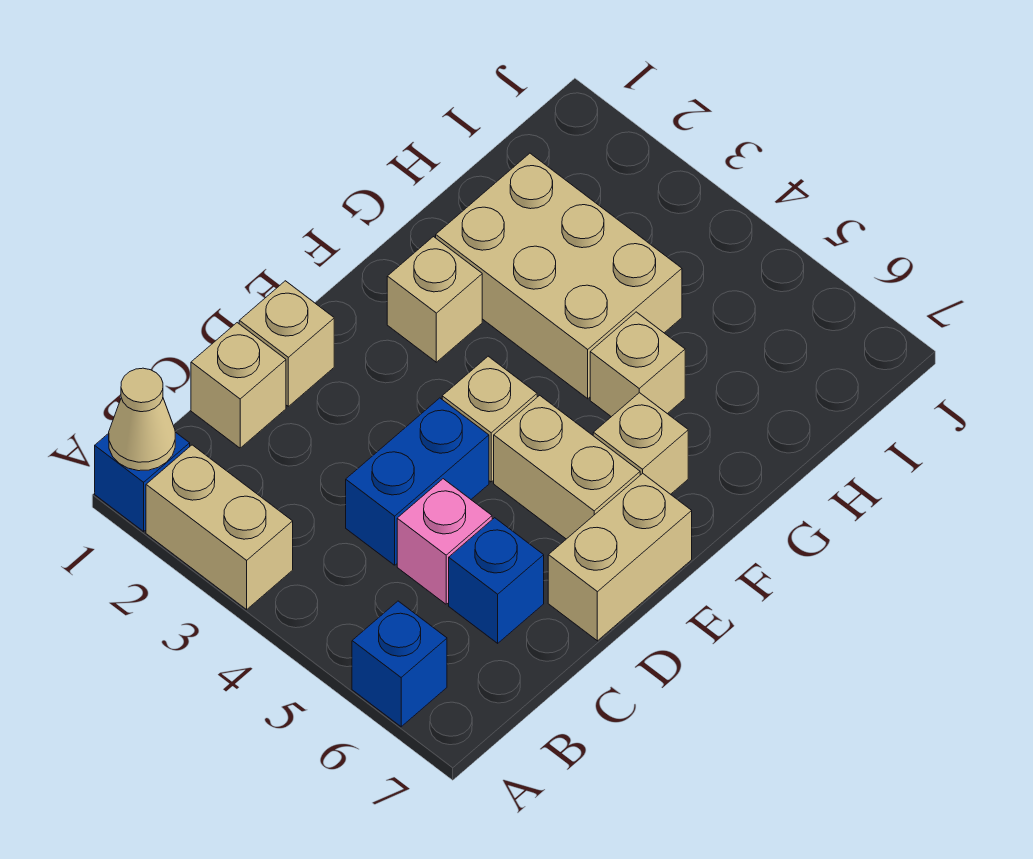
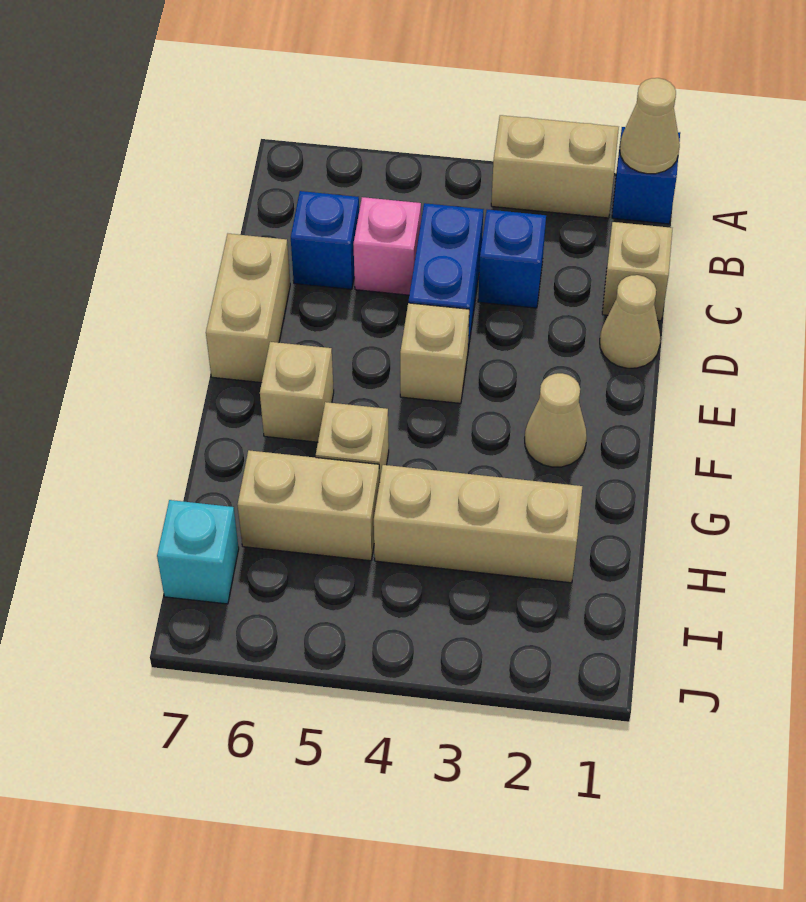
blue brick A6 level 1 -> blue brick C3 level 1
tan brick D1 level 1 -> tan cone D1 level 1
tan brick E5:E6 level 1 -> tan brick H5:H6 level 1
tan brick F2 level 1 -> tan cone F2 level 1
tan brick G2:H4 level 1 -> tan brick H2:H4 level 1
none -> cyan brick I7 level 1

